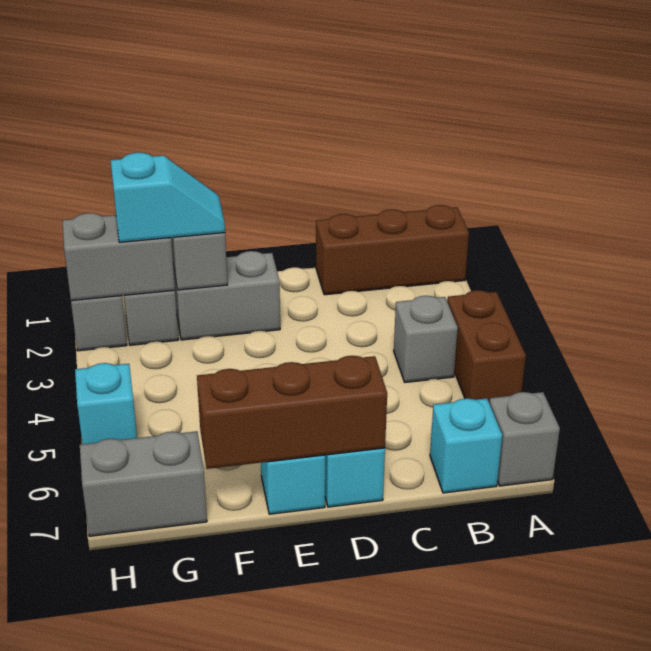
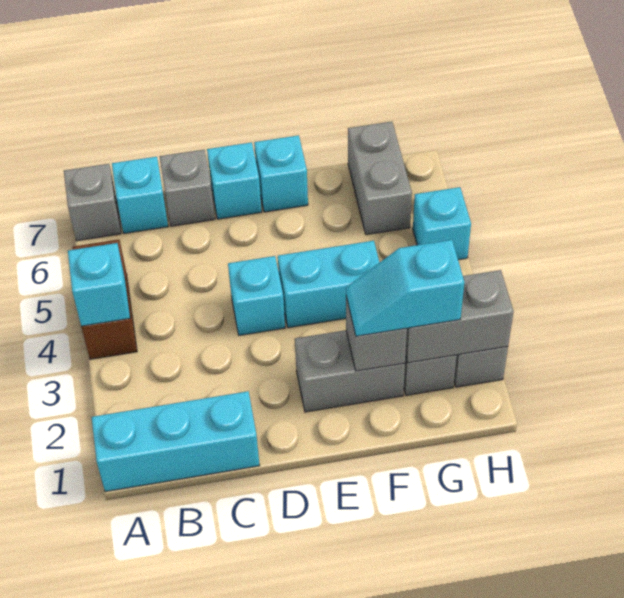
brown brick A1:C1 level 1 -> cyan brick A1:C1 level 1
none -> cyan brick A4 level 2
grey brick B4 level 1 -> grey brick C7 level 1
none -> cyan brick D4 level 1
brown brick D7:F7 level 2 -> none
none -> cyan brick E4:F4 level 1
grey brick G7:H7 level 1 -> grey brick G6:G7 level 1

